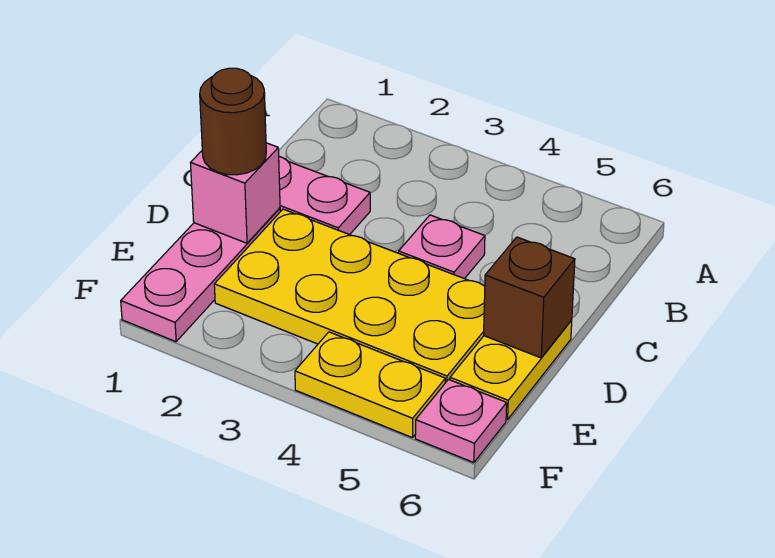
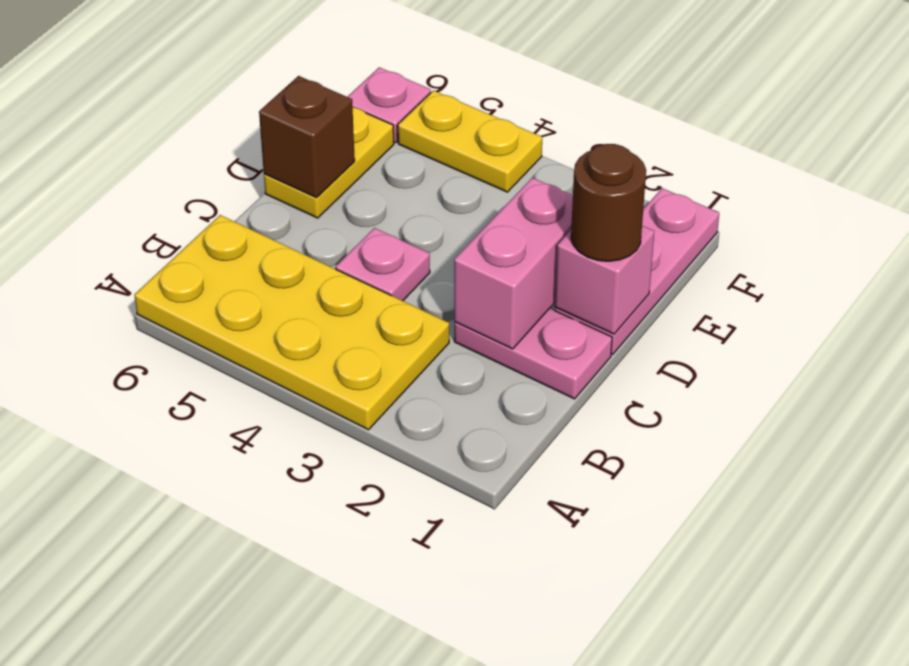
none -> pink brick C2:D2 level 2
yellow plate D2:E5 level 1 -> yellow plate A3:B6 level 1

